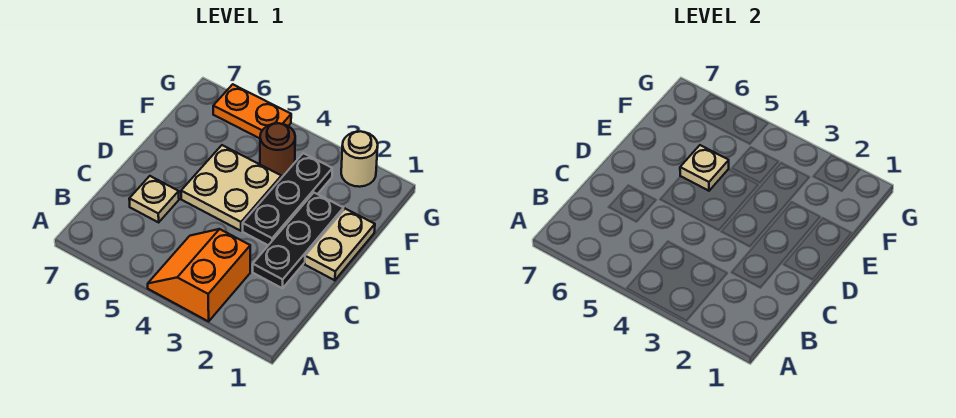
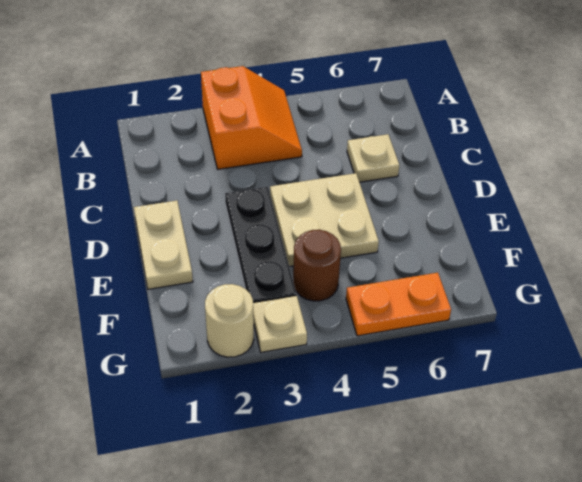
black plate C2:E2 level 1 -> none
tan plate E5 level 2 -> tan plate G3 level 1

